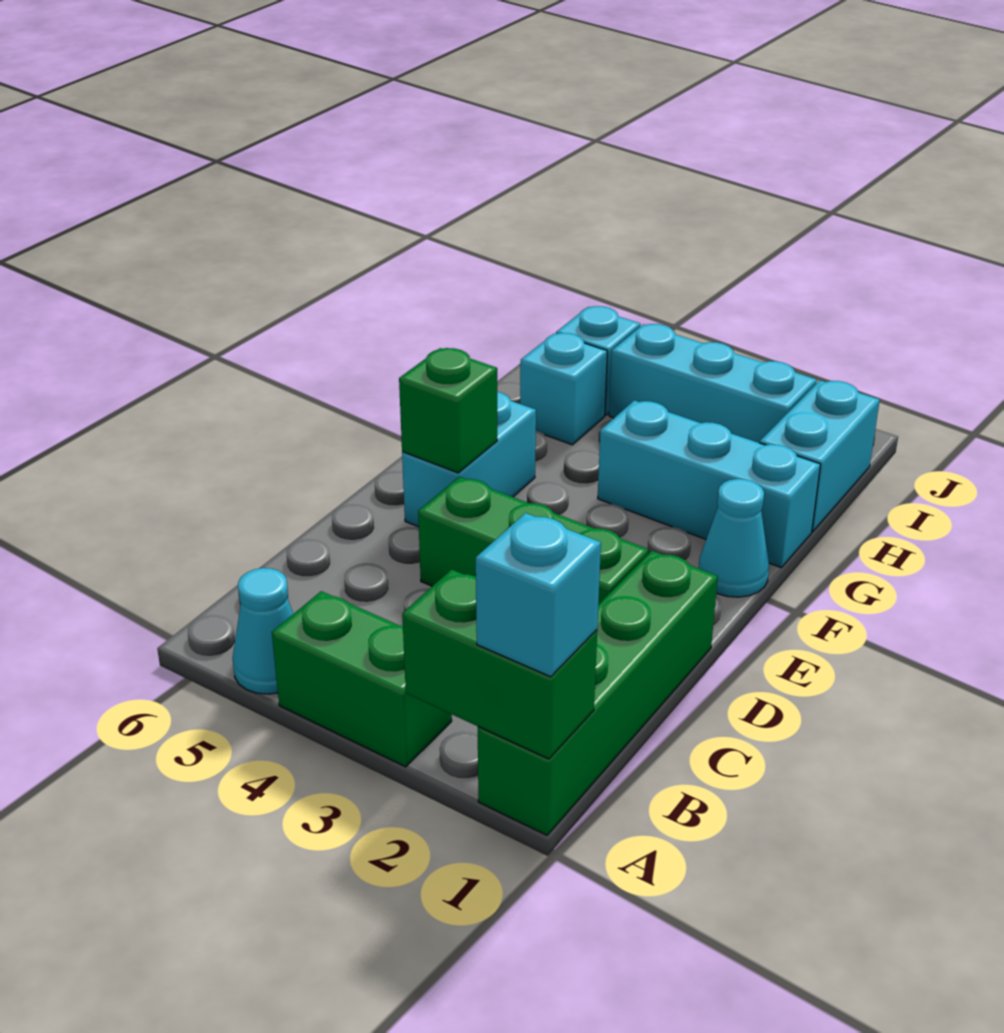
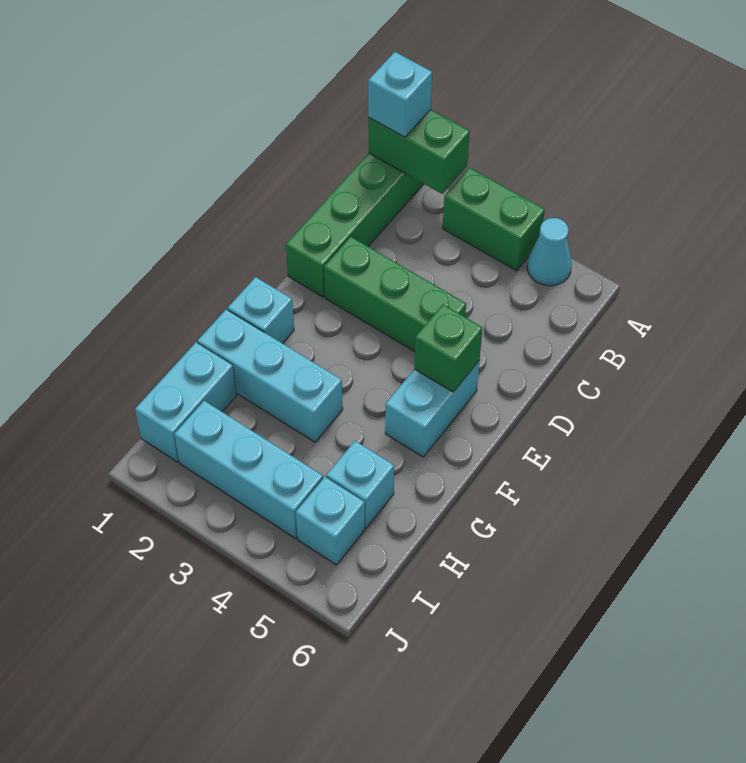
cyan cone F1 level 1 -> cyan brick F1 level 1

